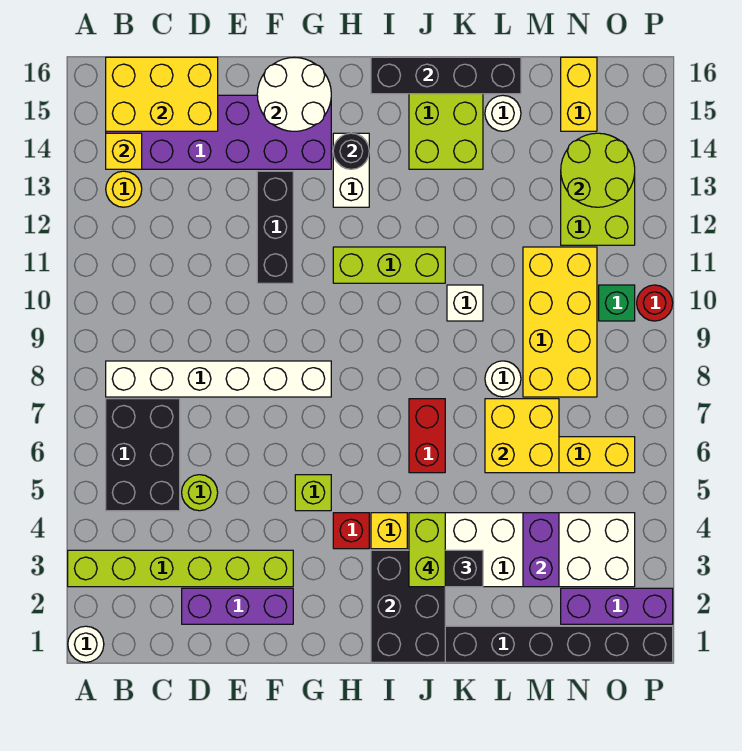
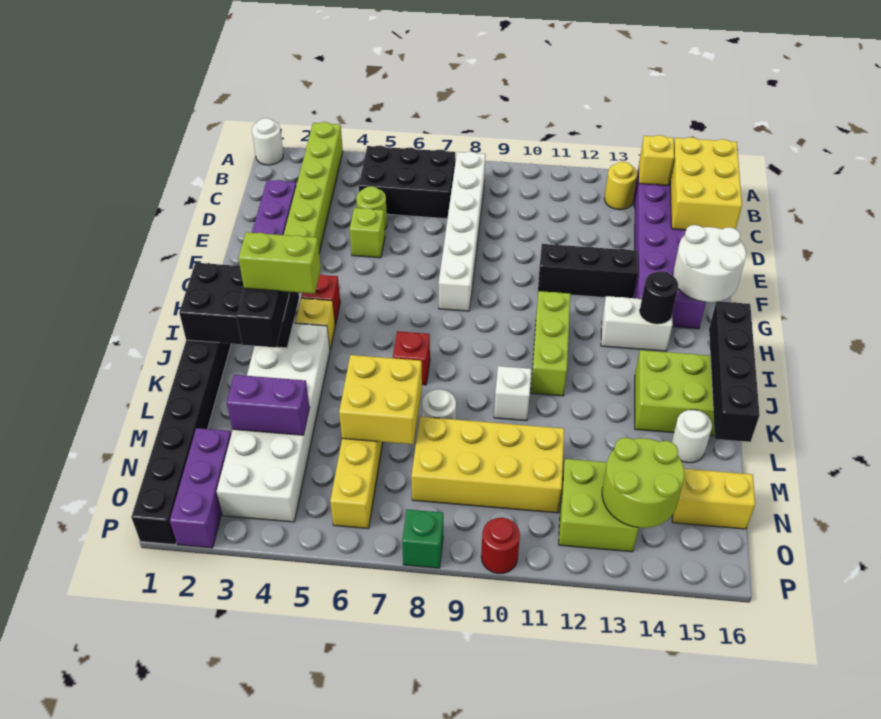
lime brick G5 level 1 -> lime brick E5 level 1
red brick J6:J7 level 1 -> red brick J7 level 1
green brick O10 level 1 -> green brick P8 level 1

